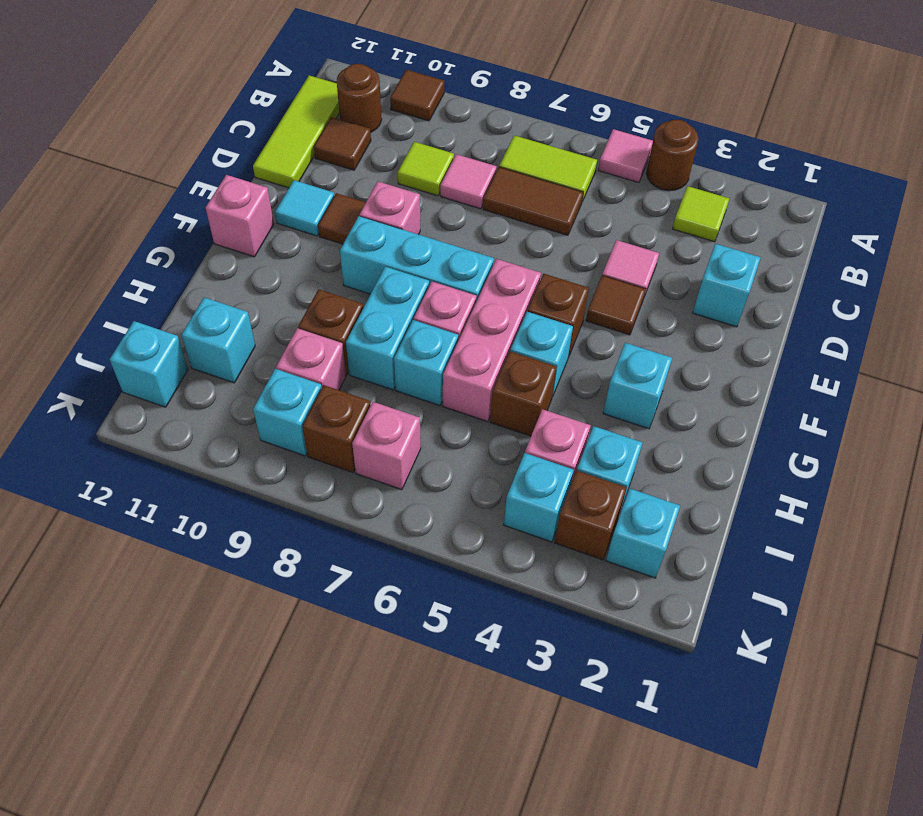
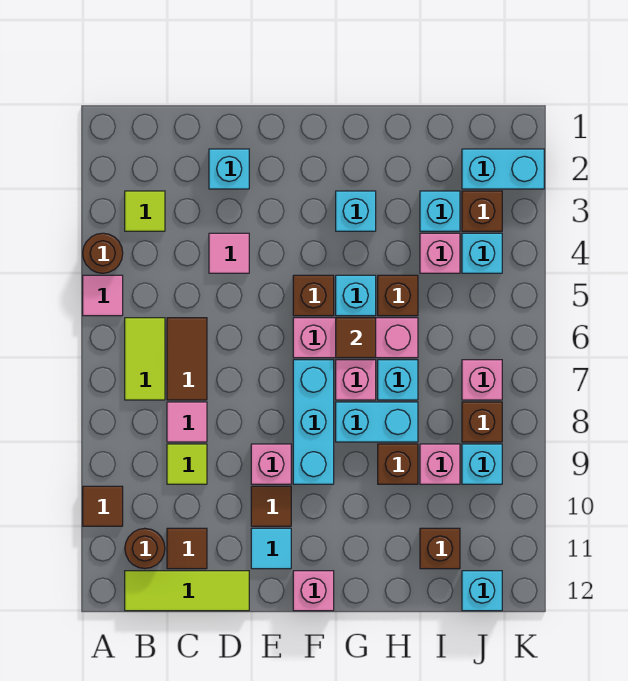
brown tile E4 level 1 -> brown tile G6 level 2
cyan brick I11 level 1 -> brown brick I11 level 1
cyan brick J2 level 1 -> cyan brick J2:K2 level 1

